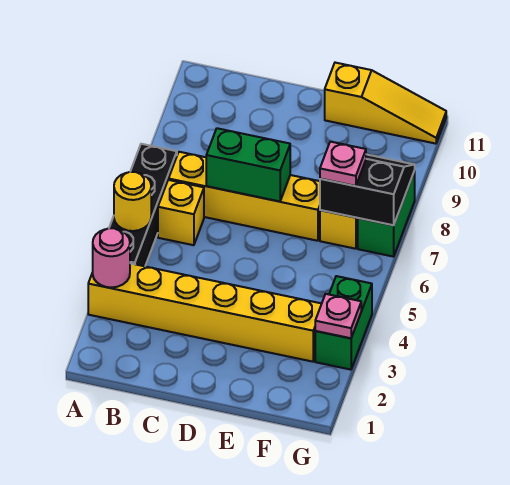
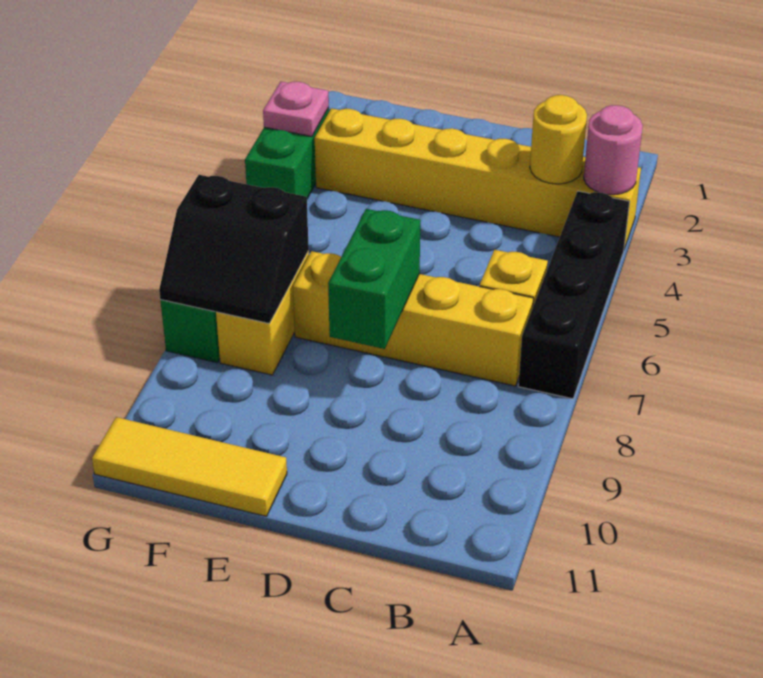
yellow round brick A5 level 2 -> yellow round brick B3 level 2
green brick C7:D7 level 2 -> green brick D7:D8 level 2
yellow slope E11:G11 level 1 top E -> yellow tile E11:G11 level 1
pink plate F7 level 3 -> none

